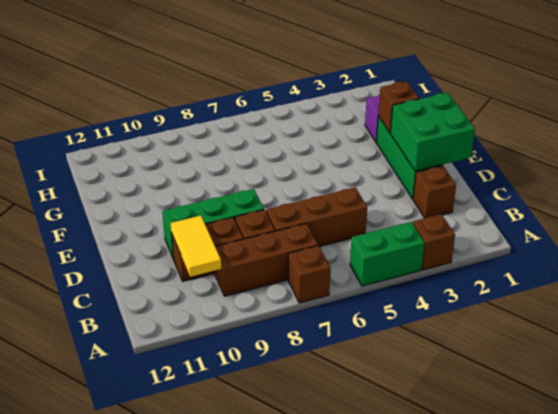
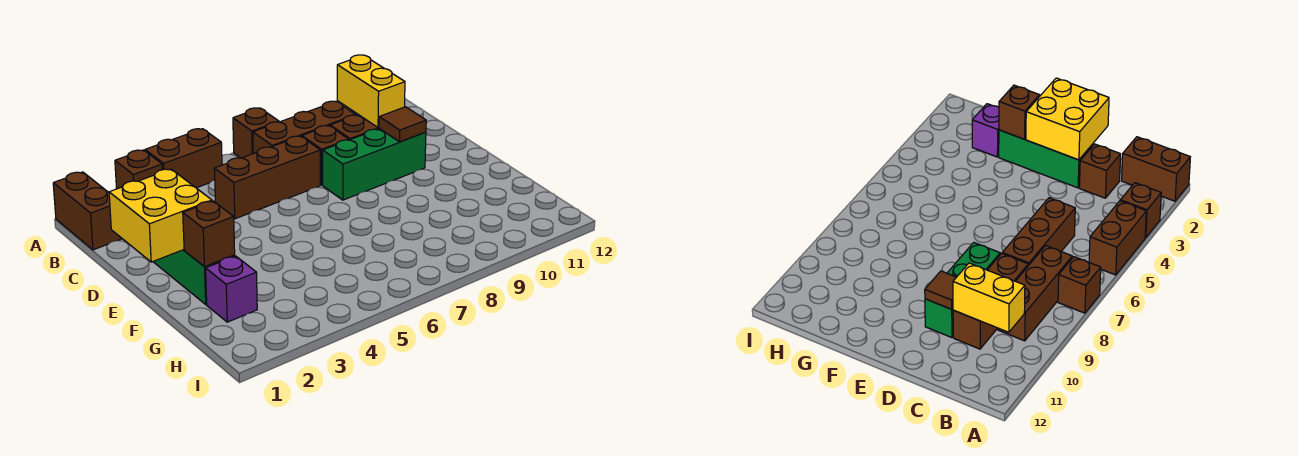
none -> brown brick A1:B1 level 1
green brick A4:A5 level 1 -> brown brick A4:A5 level 1
yellow tile B10:C10 level 2 -> yellow brick B10:C10 level 2
green brick D1:E2 level 2 -> yellow brick D1:E2 level 2
none -> brown tile D10 level 2

